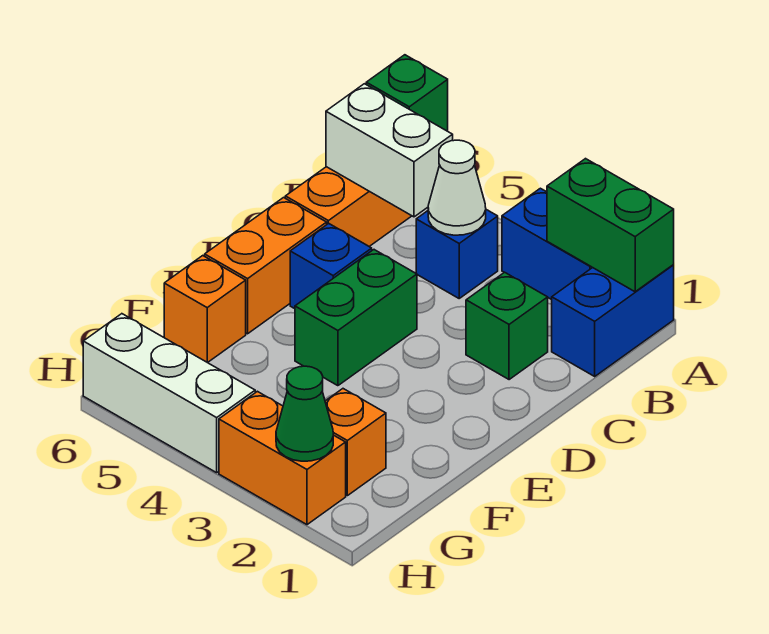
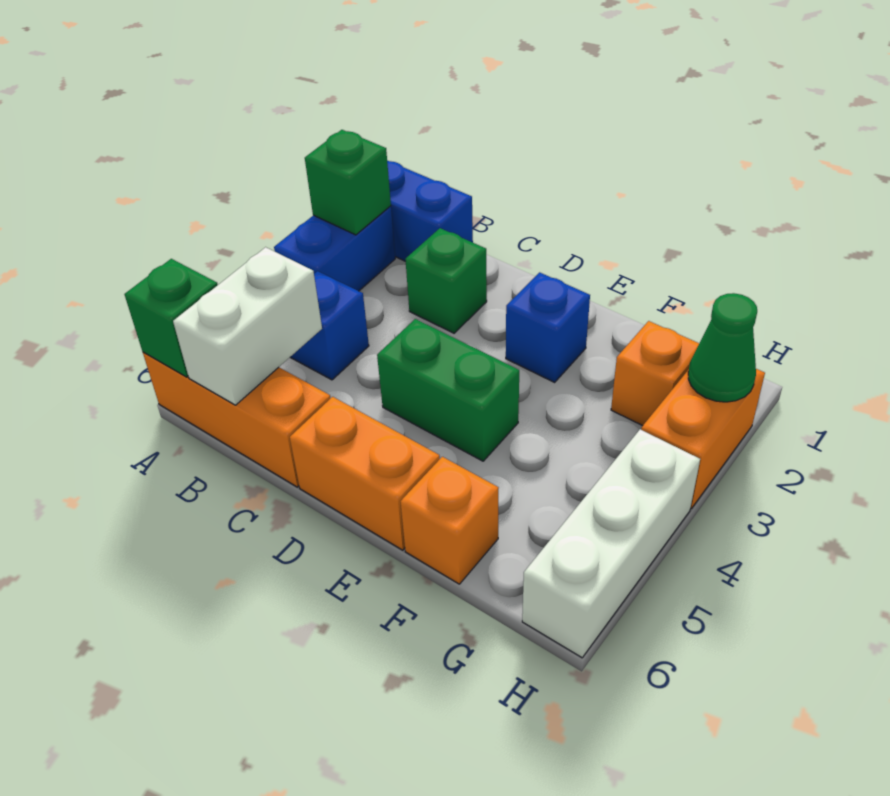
green brick A1:A2 level 2 -> green brick A2 level 2
white cone B4 level 2 -> none
blue brick D5 level 1 -> blue brick E2 level 1

